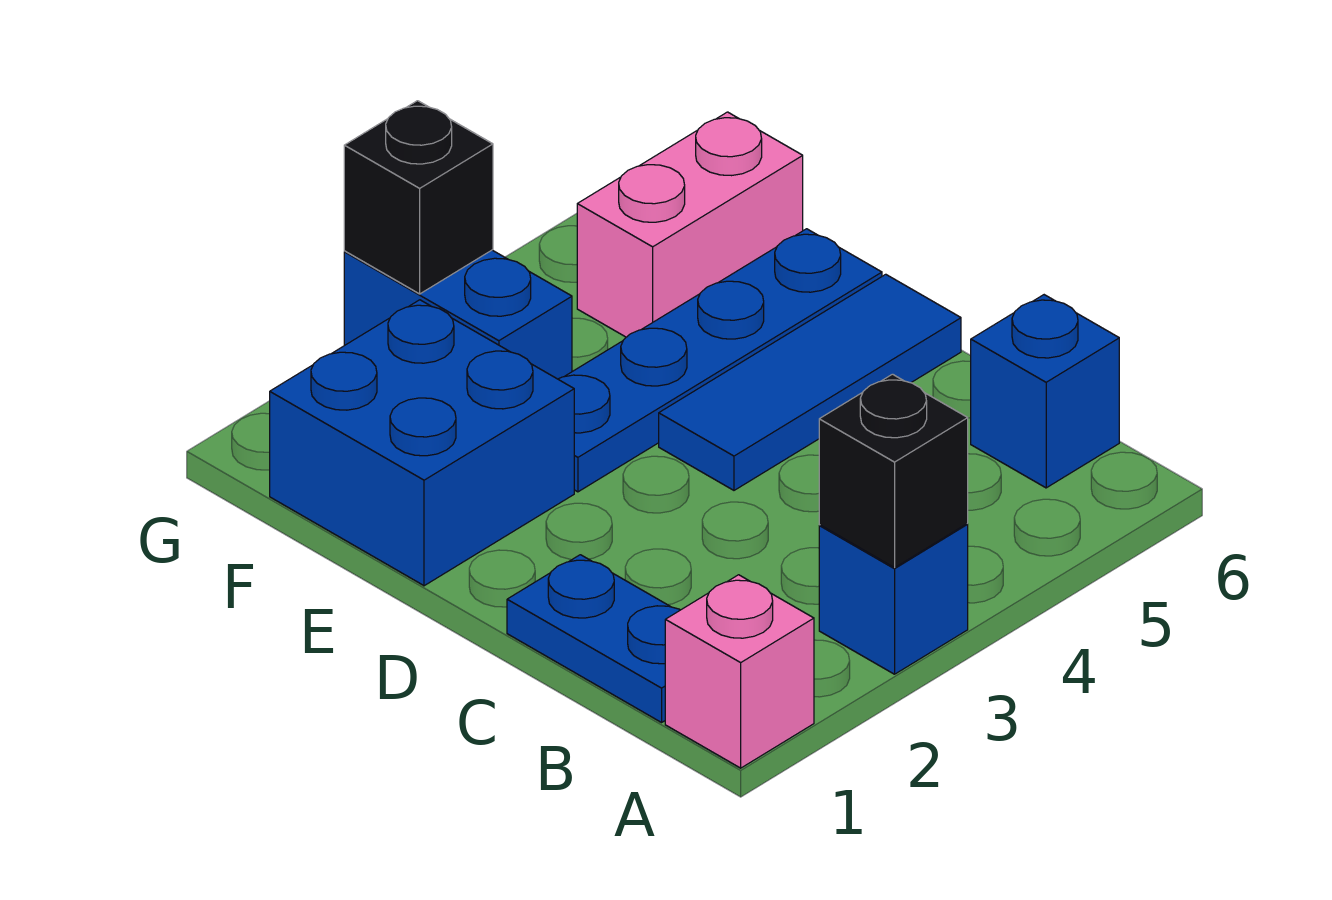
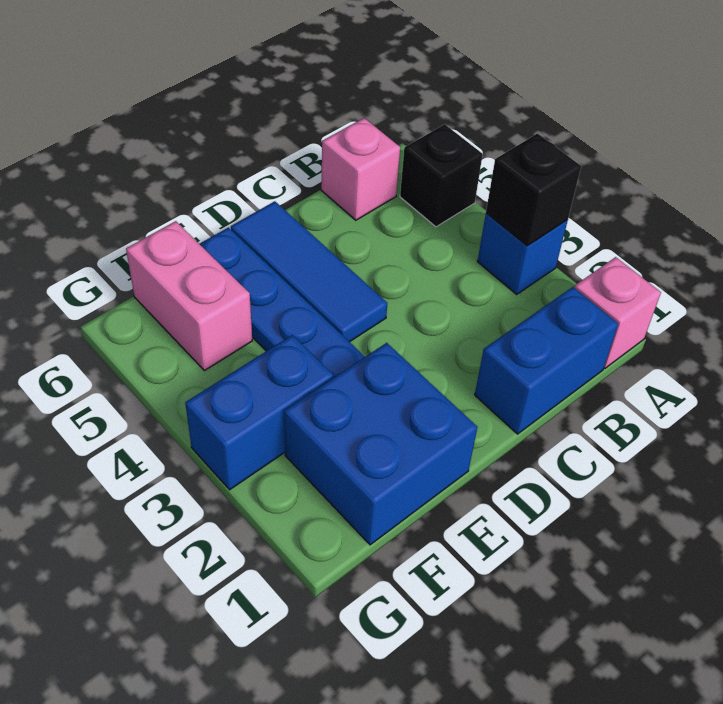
blue plate B1:C1 level 1 -> blue brick B1:C1 level 1
blue brick B6 level 1 -> pink brick B6 level 1
black brick G3 level 2 -> black brick A5 level 1

